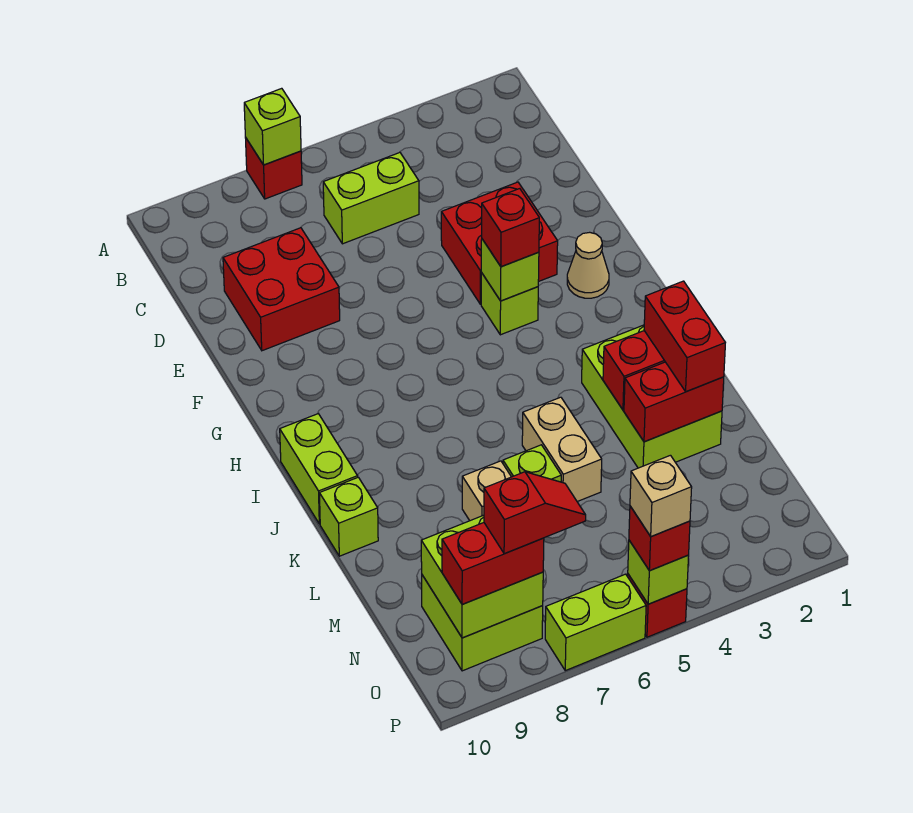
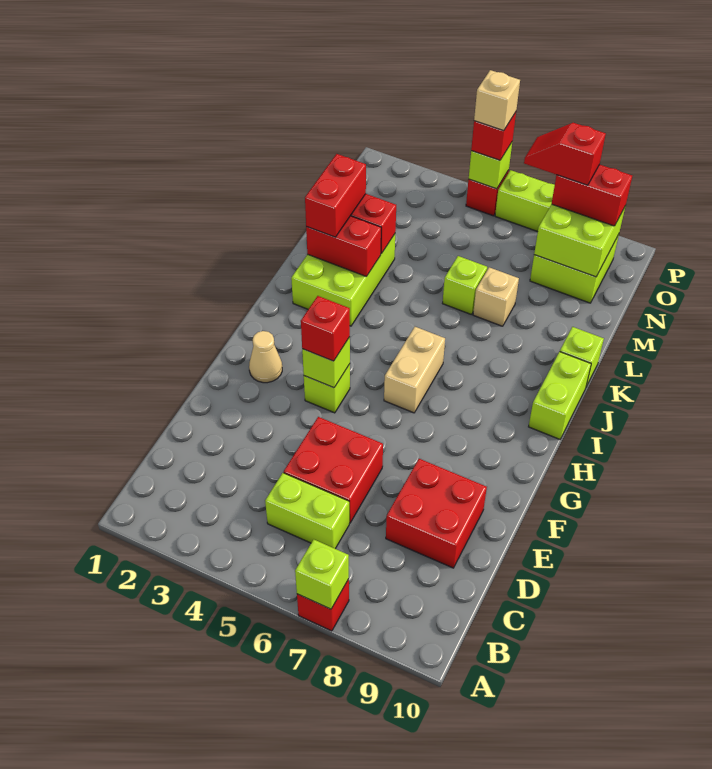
red brick E3:F4 level 1 -> red brick D5:E6 level 1
tan brick K5:L5 level 1 -> tan brick H6:I6 level 1

